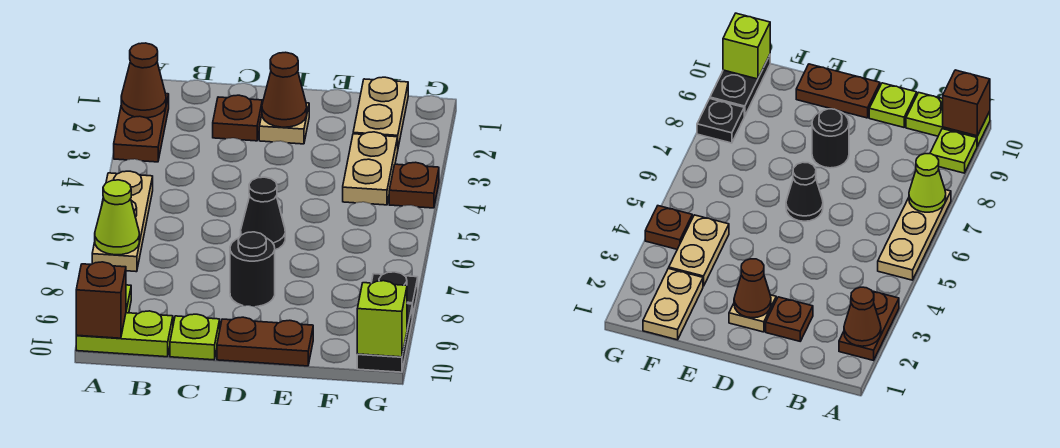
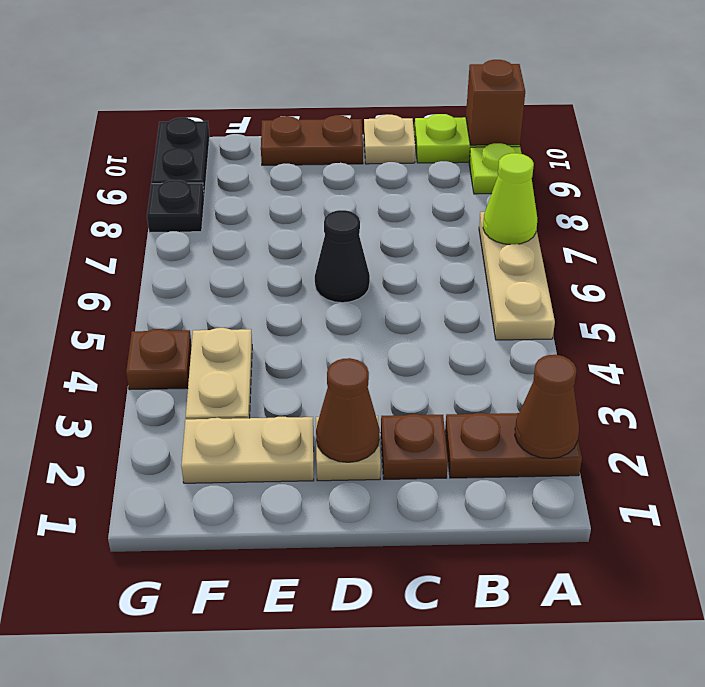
brown plate A2:A3 level 1 -> brown plate A2:B2 level 1
lime plate C10 level 1 -> tan plate C10 level 1
black round brick D8 level 1 -> none
tan plate F1:F2 level 1 -> tan plate E2:F2 level 1
lime brick G10 level 2 -> none

